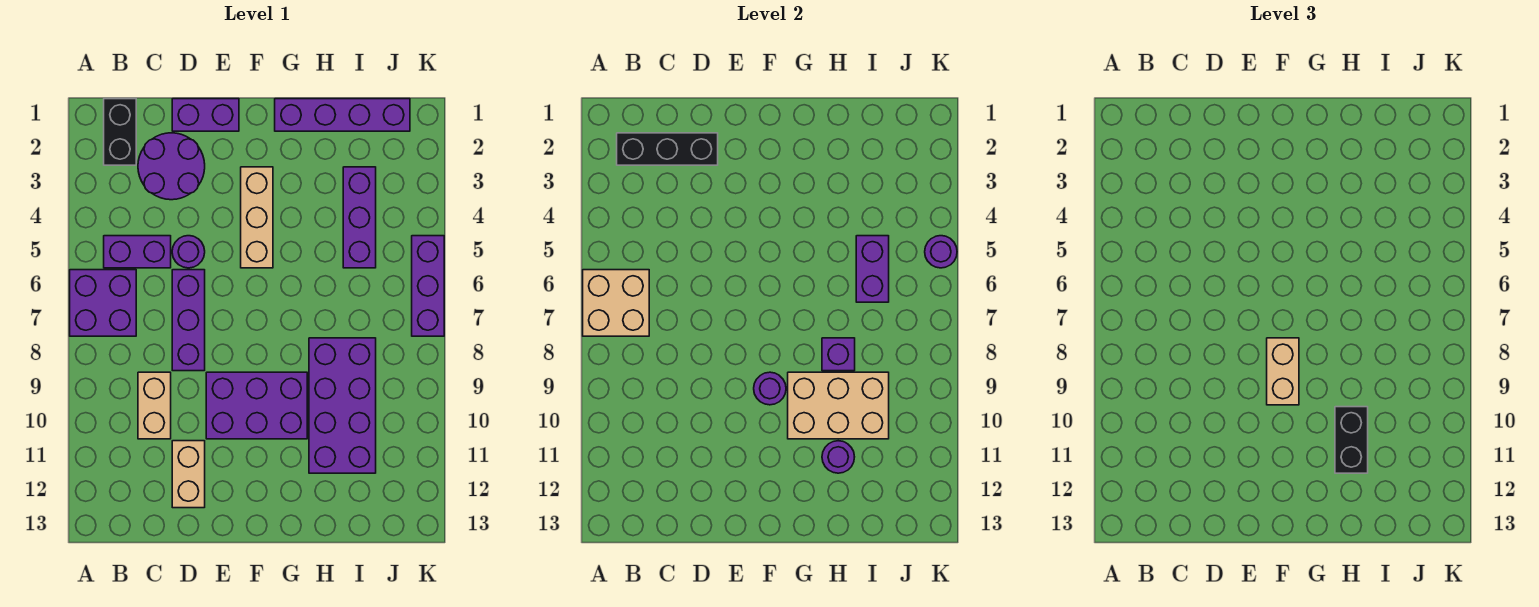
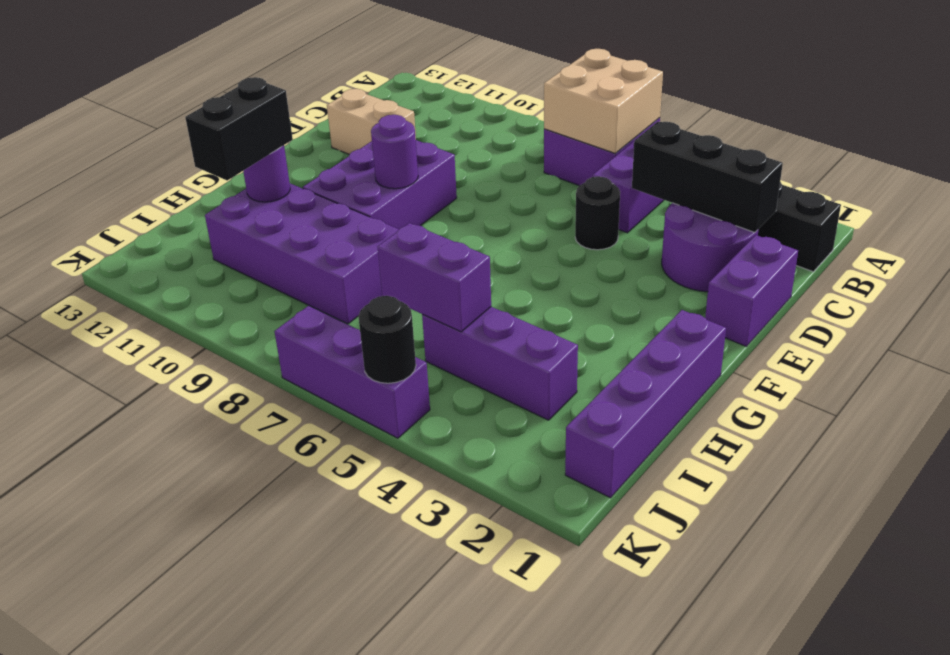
black brick B2:D2 level 2 -> black brick C2:C4 level 2
tan brick C9:C10 level 1 -> none
purple round brick D5 level 1 -> black round brick D5 level 1
purple brick D6:D8 level 1 -> none
tan brick F3:F5 level 1 -> none
tan brick F8:F9 level 3 -> none
tan brick G9:I10 level 2 -> none
purple brick H8 level 2 -> none
black brick H10:H11 level 3 -> black brick H11:I11 level 3
purple round brick K5 level 2 -> black round brick K5 level 2

